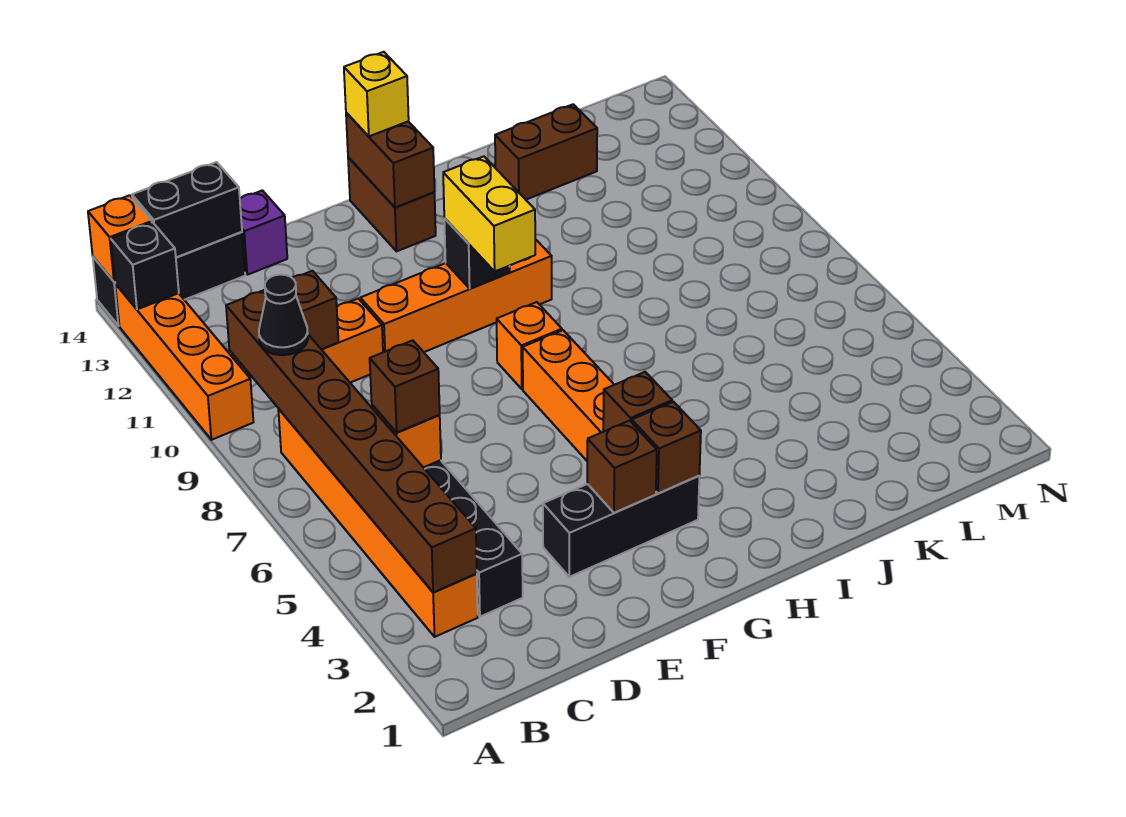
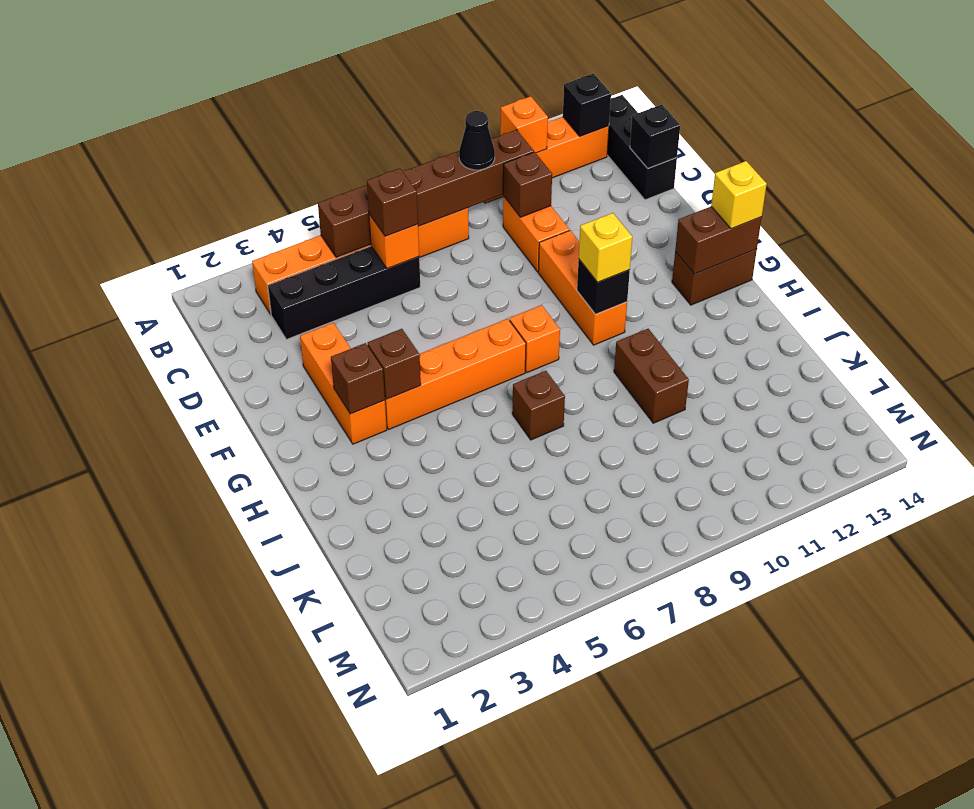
orange brick A14 level 2 -> orange brick A11 level 2
brown brick B3:B10 level 2 -> brown brick B5:B10 level 2
black brick B14:C14 level 2 -> black brick C14 level 2
purple brick D14 level 1 -> none
black brick E3:G3 level 1 -> orange brick E3:G3 level 1
orange brick E10:H10 level 1 -> orange brick E10:G10 level 1
brown brick F3 level 2 -> brown brick I7 level 1
yellow brick G9:G10 level 3 -> yellow brick G10 level 3
brown brick J13:K13 level 1 -> brown brick I10:J10 level 1

